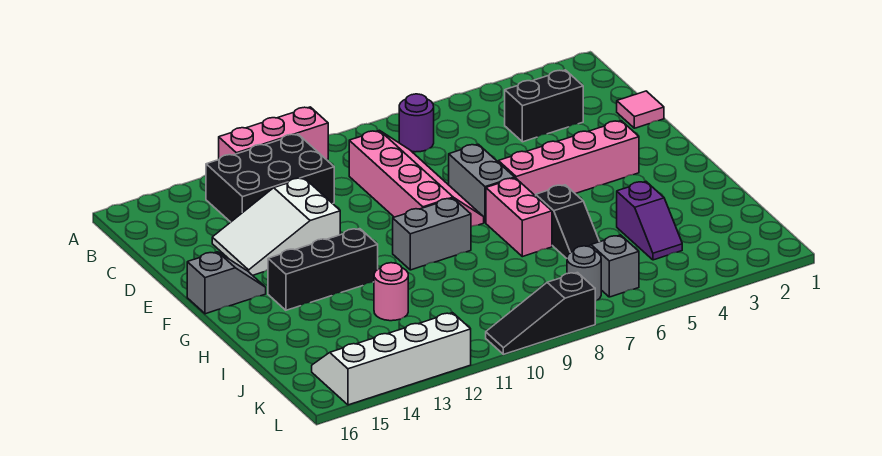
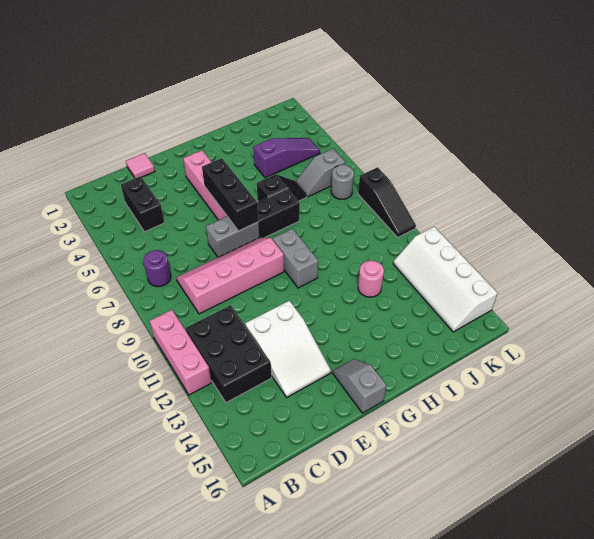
pink brick G7:H7 level 1 -> black brick G7:H7 level 1
black brick G12:G14 level 1 -> black brick F5:F7 level 2
purple slope I4:J4 level 1 top I -> purple slope I4:K4 level 1 top I

